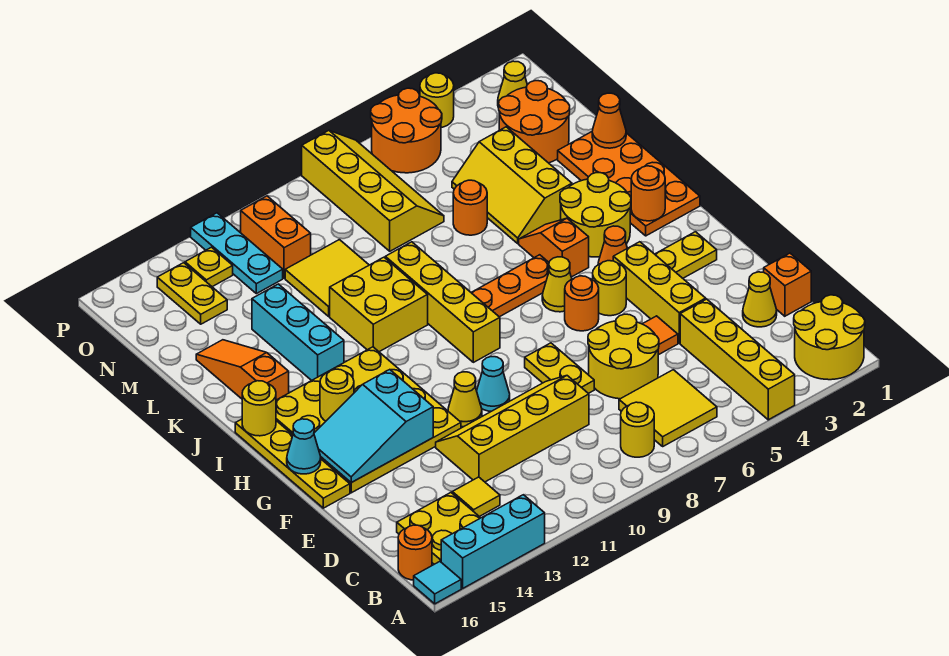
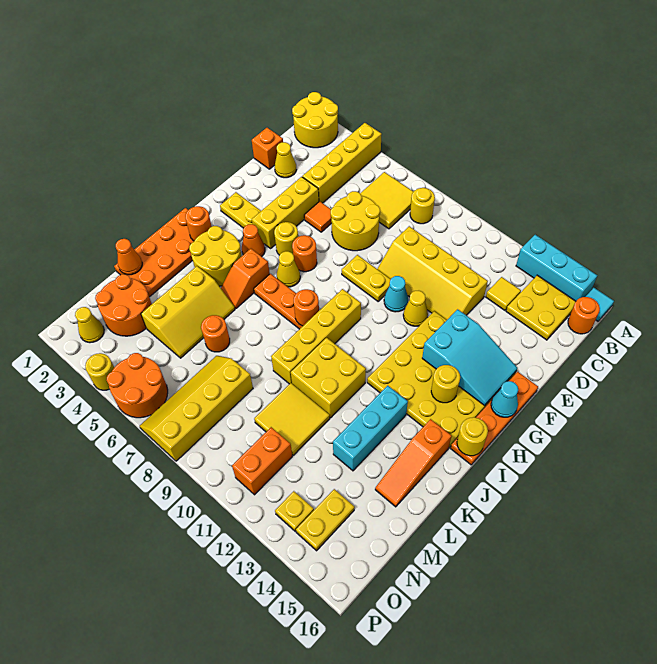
yellow plate E8:F8 level 1 -> yellow plate F8:F9 level 1
yellow plate F16:I16 level 1 -> orange plate F16:I16 level 1
none -> orange round brick I8 level 2
cyan plate N12:P12 level 1 -> none

